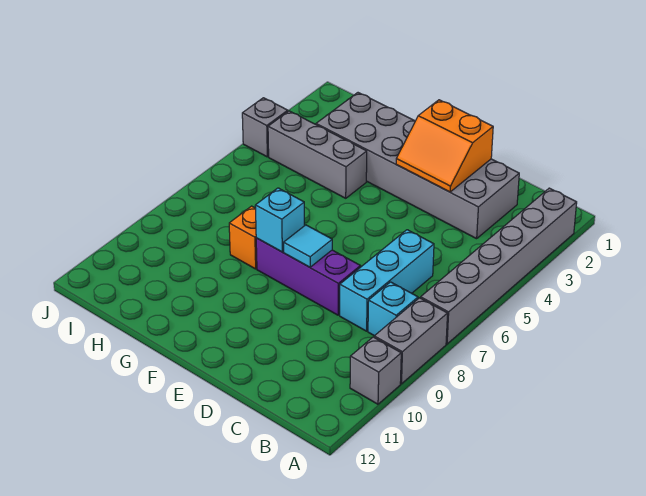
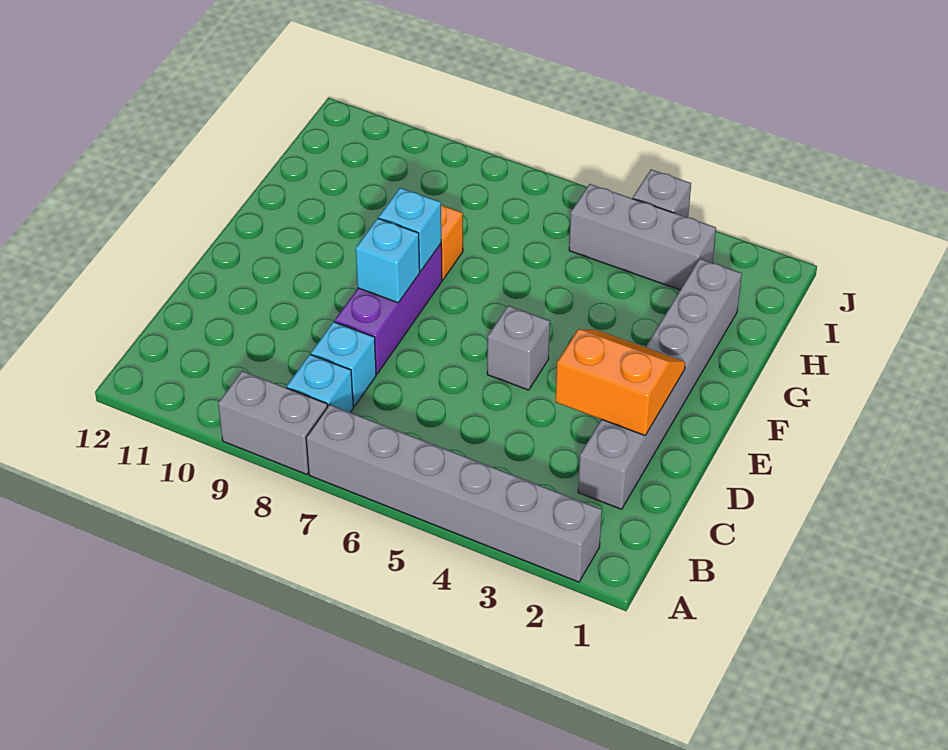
grey brick A10 level 1 -> grey brick E5 level 1
grey brick C2:H3 level 1 -> grey brick C2:H2 level 1
cyan brick C6:C8 level 1 -> cyan brick C8 level 1
orange slope D2:E3 level 2 top 2 -> orange slope D2:E3 level 2 top D
cyan tile E8 level 2 -> cyan brick E8 level 2
grey brick G4:I4 level 1 -> grey brick I3:I5 level 1

